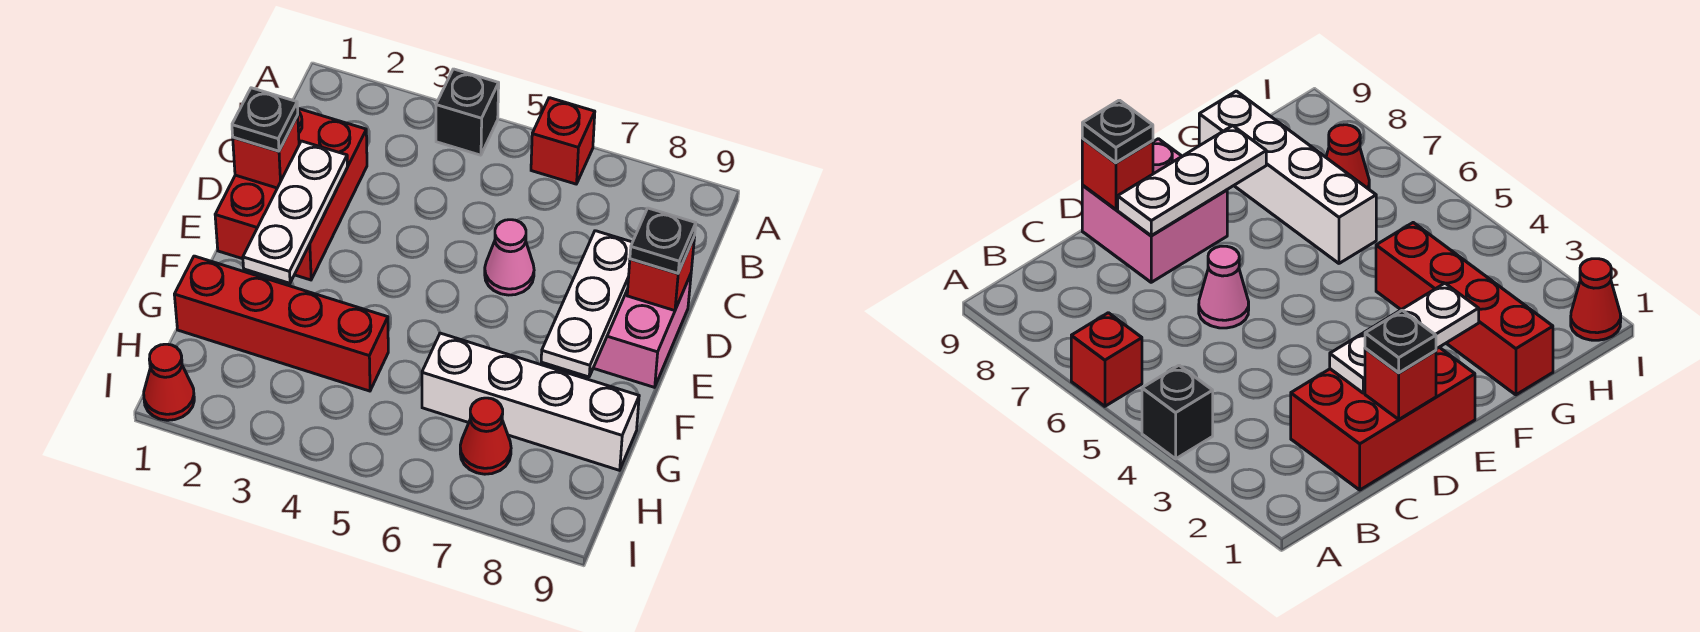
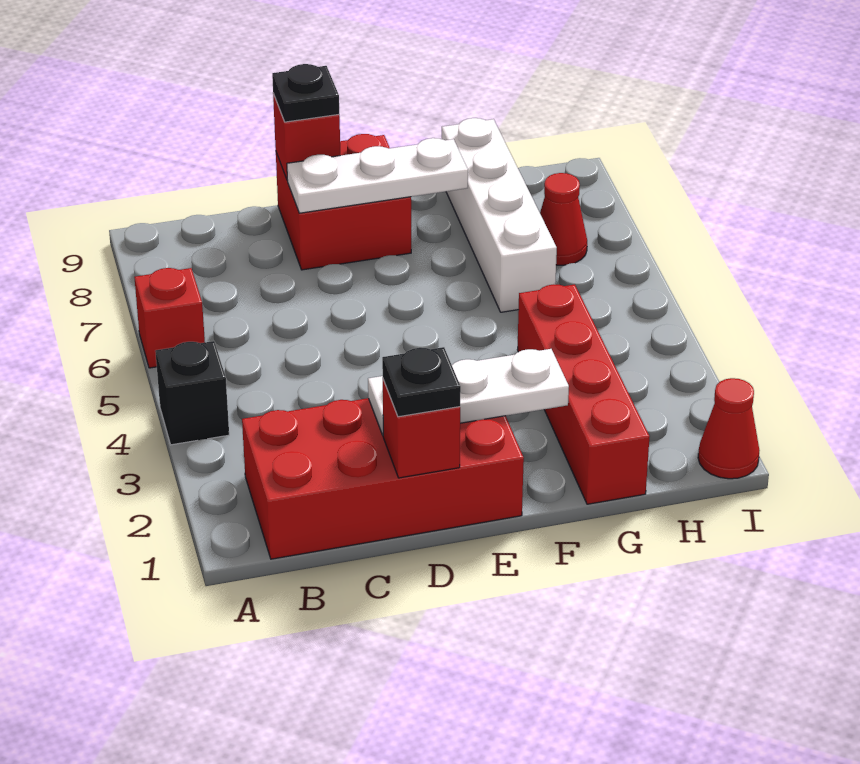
red brick C1:E2 level 1 -> red brick B1:E2 level 1
pink cone D6 level 1 -> none
pink brick D8:E9 level 1 -> red brick D8:E9 level 1

